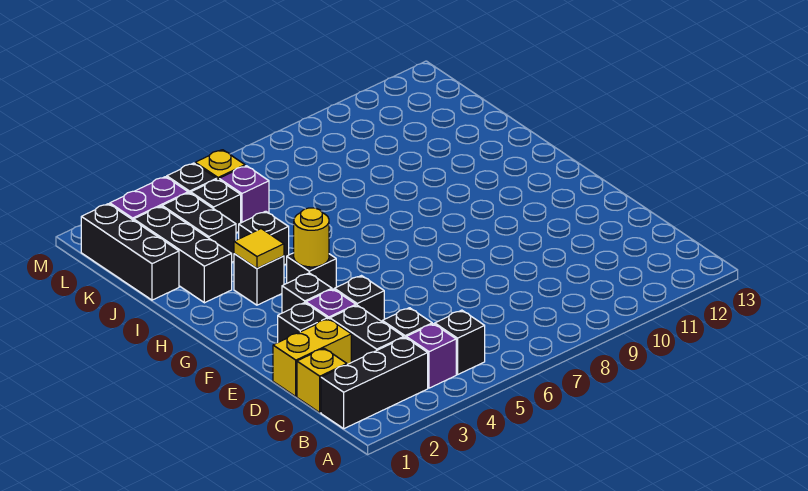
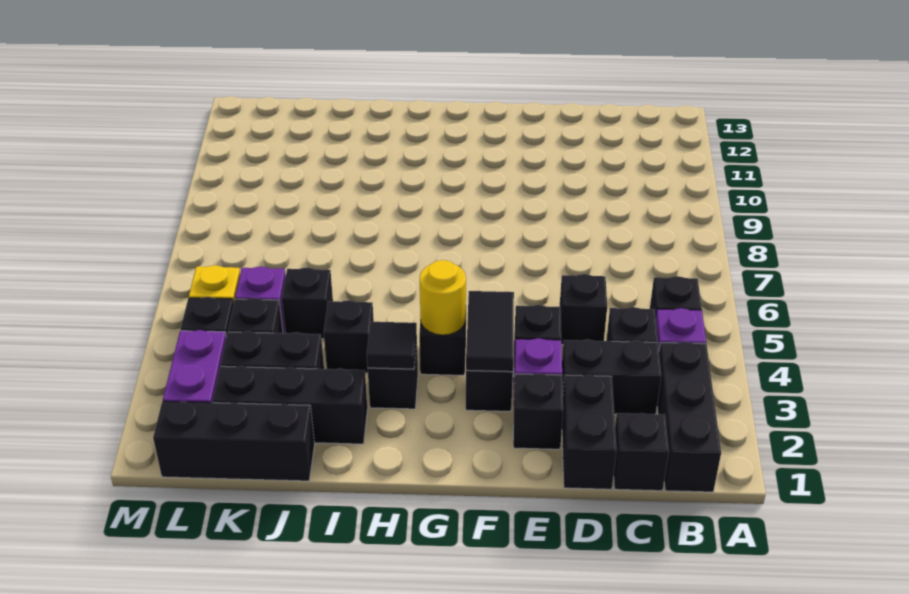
yellow brick C1 level 1 -> black brick C1 level 1
yellow brick D1:D2 level 1 -> black brick D1:D2 level 1
none -> black brick D5 level 1
none -> black tile F3:F4 level 2
yellow tile H3 level 2 -> black tile H3 level 2
none -> black brick J5 level 1

